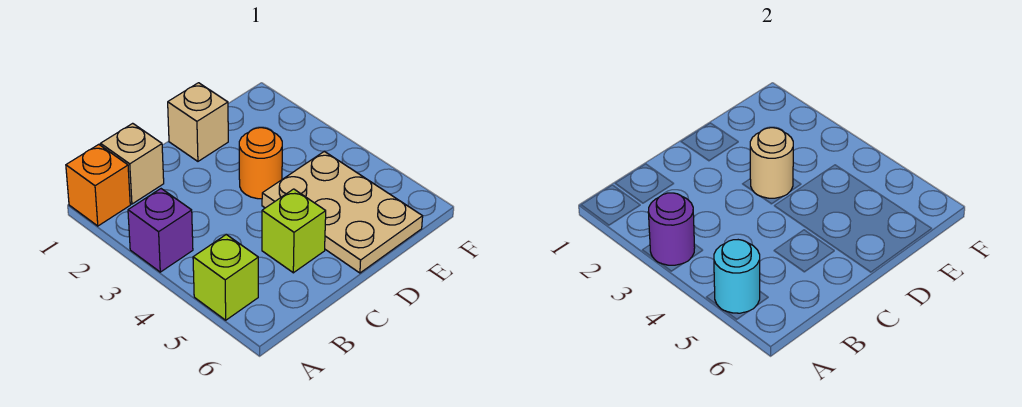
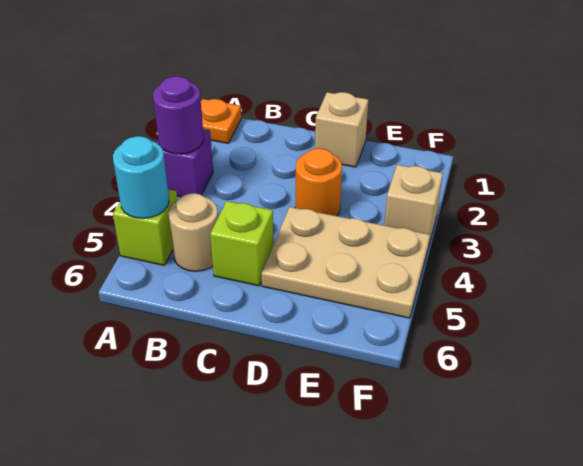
orange brick A1 level 1 -> orange plate A1 level 1
tan brick B1 level 1 -> tan brick F3 level 1
tan round brick D3 level 2 -> tan round brick B5 level 1
tan plate D4:E6 level 1 -> tan plate D4:F5 level 1

